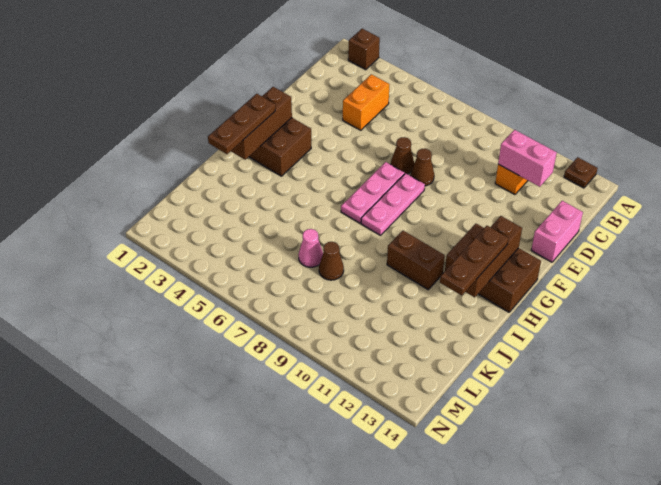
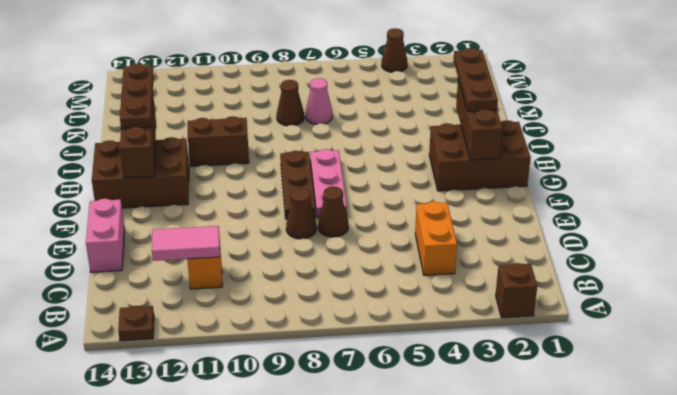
pink brick C11:C12 level 2 -> pink tile C11:C12 level 2
pink plate F8:H8 level 1 -> brown plate F8:H8 level 1
none -> brown cone N4 level 1

